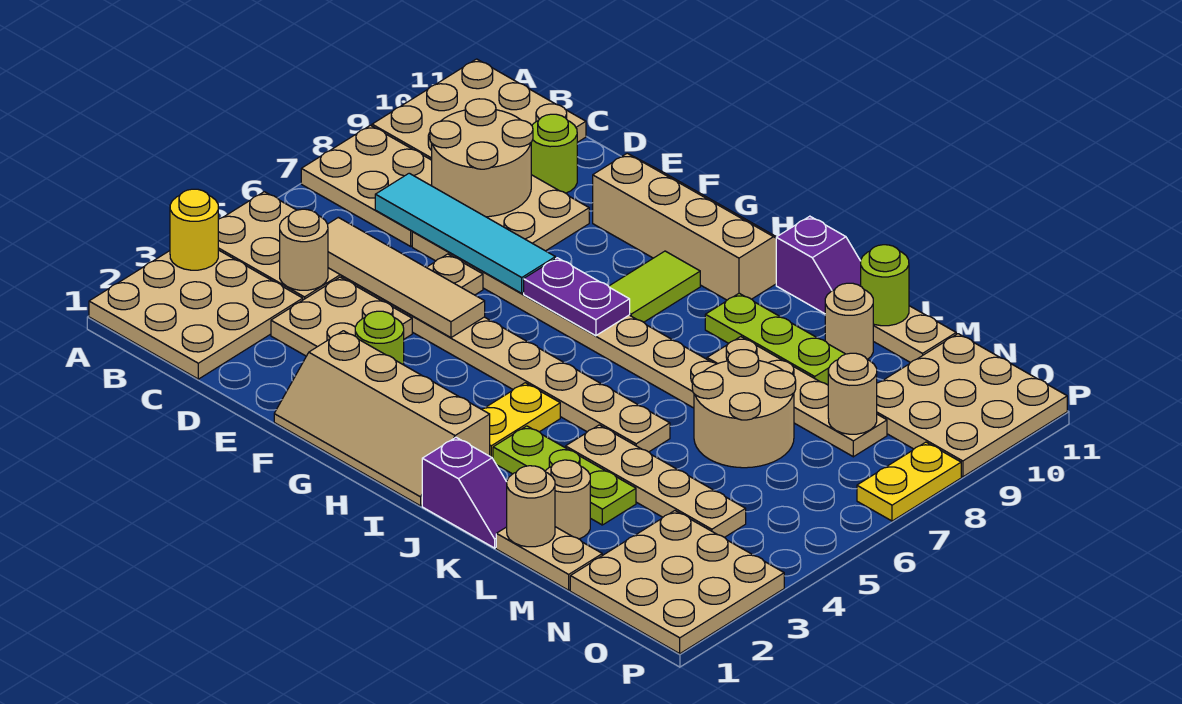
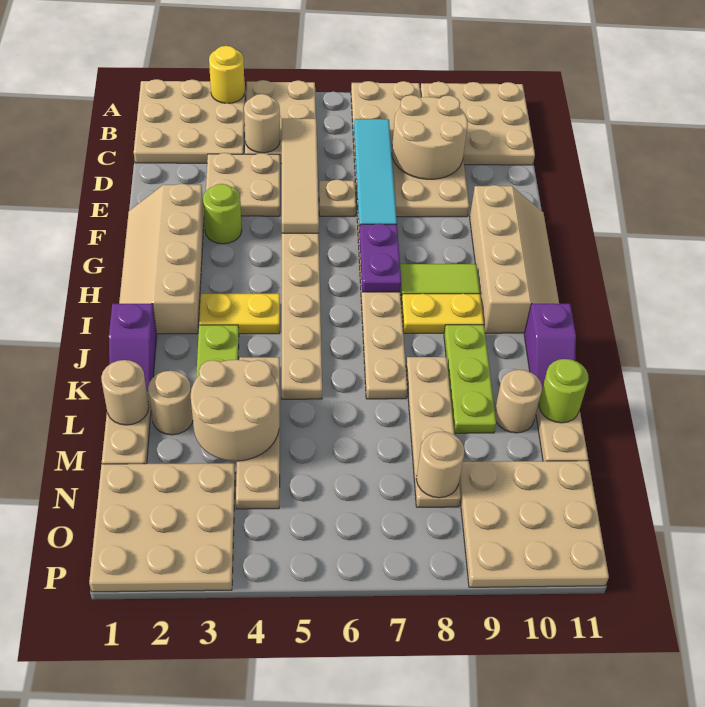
lime round brick D10 level 1 -> none
tan round brick L6:M7 level 1 -> tan round brick L3:M4 level 2
yellow plate P7:P8 level 1 -> yellow plate I8:I9 level 1

